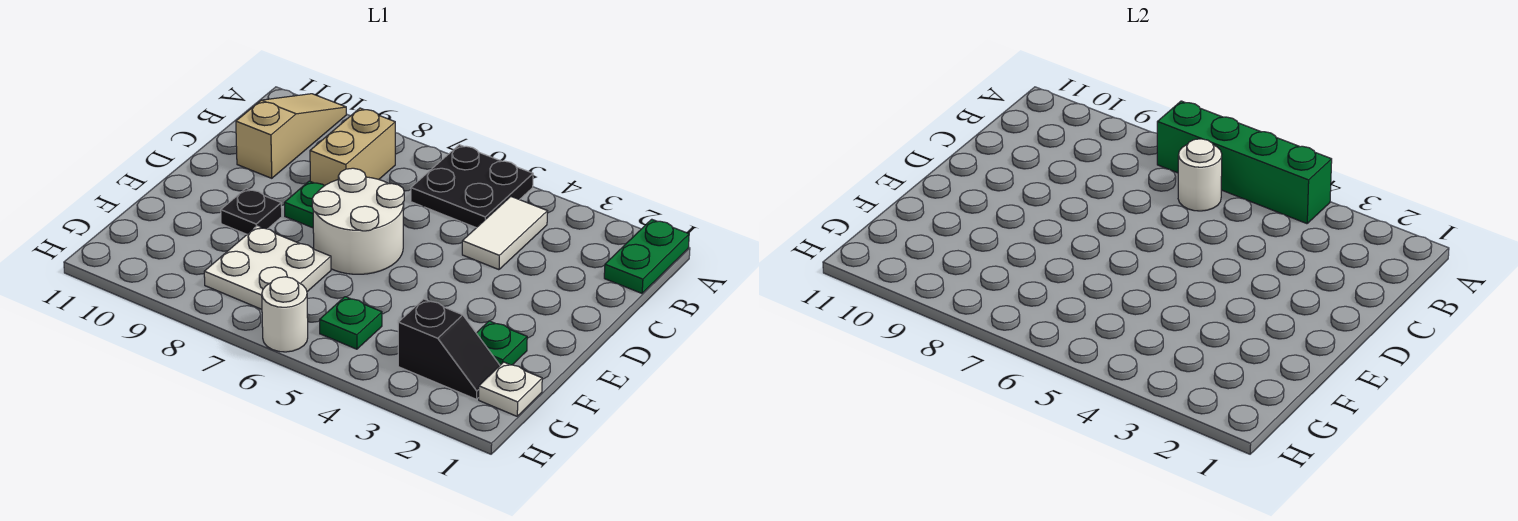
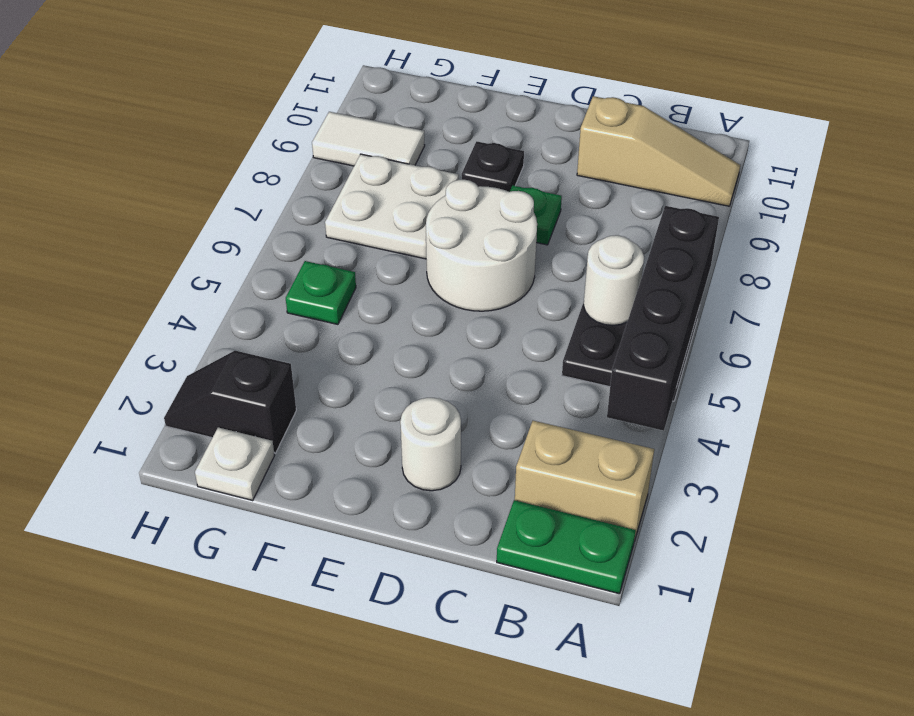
green brick A4:A7 level 2 -> black brick A4:A7 level 2
white tile B4:C4 level 1 -> white tile G9:H9 level 1
tan brick B8:C8 level 1 -> tan brick A2:B2 level 1
green plate F2 level 1 -> none
black slope G2:G3 level 1 top 3 -> black slope G2:H2 level 1 top G
white round brick H6 level 1 -> white round brick D2 level 1

